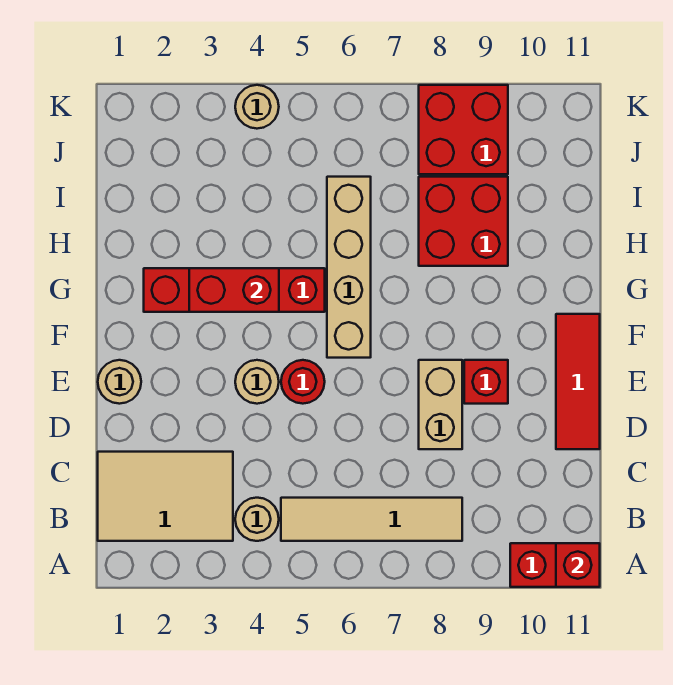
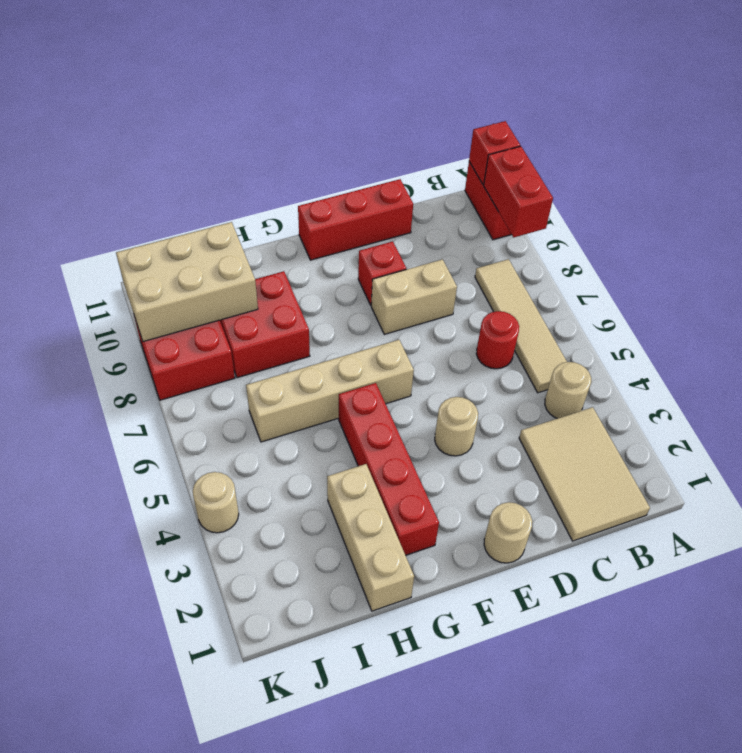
red tile D11:F11 level 1 -> red brick D11:F11 level 1
red round brick E5 level 1 -> red round brick C6 level 1
red brick G3:G4 level 2 -> red brick A9:A10 level 2
none -> tan brick H1:H3 level 1
none -> tan brick I9:K10 level 2

